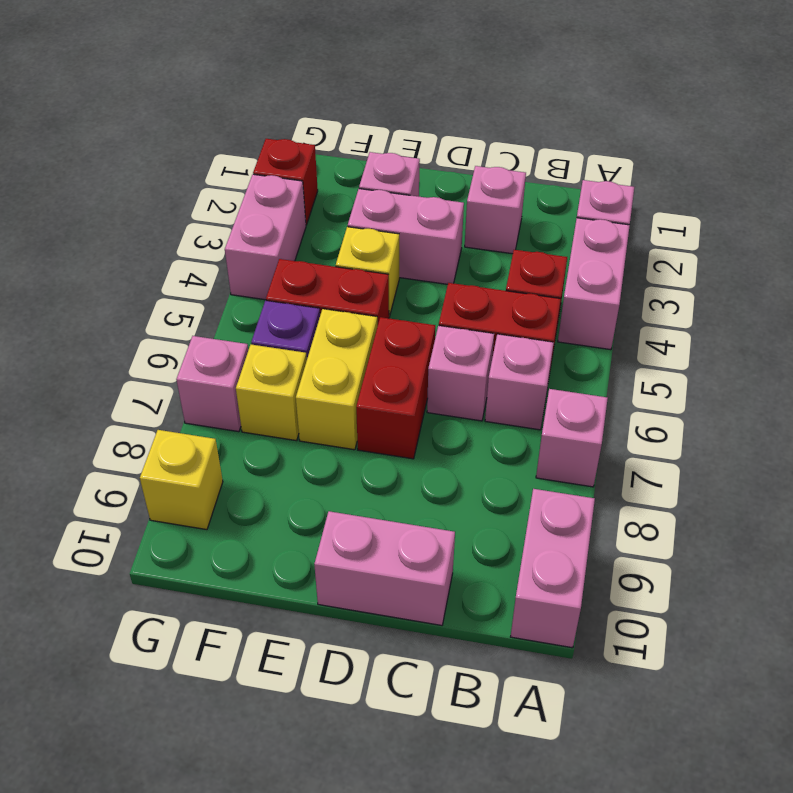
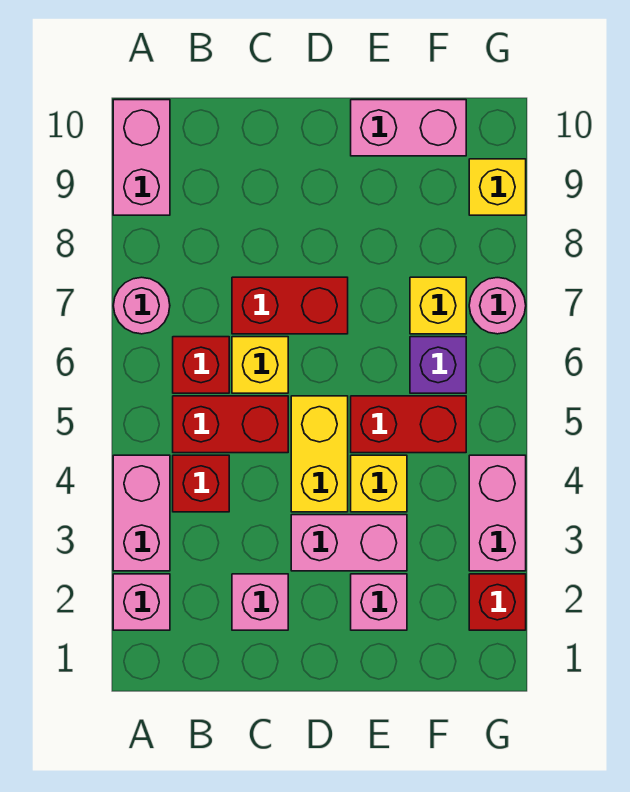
pink brick A7 level 1 -> pink round brick A7 level 1
pink brick B6 level 1 -> red brick B6 level 1
pink brick C6 level 1 -> yellow brick C6 level 1
pink brick C10:D10 level 1 -> pink brick E10:F10 level 1
red brick D6:D7 level 1 -> red brick C7:D7 level 1
yellow brick E6:E7 level 1 -> yellow brick D4:D5 level 1
pink brick G7 level 1 -> pink round brick G7 level 1

